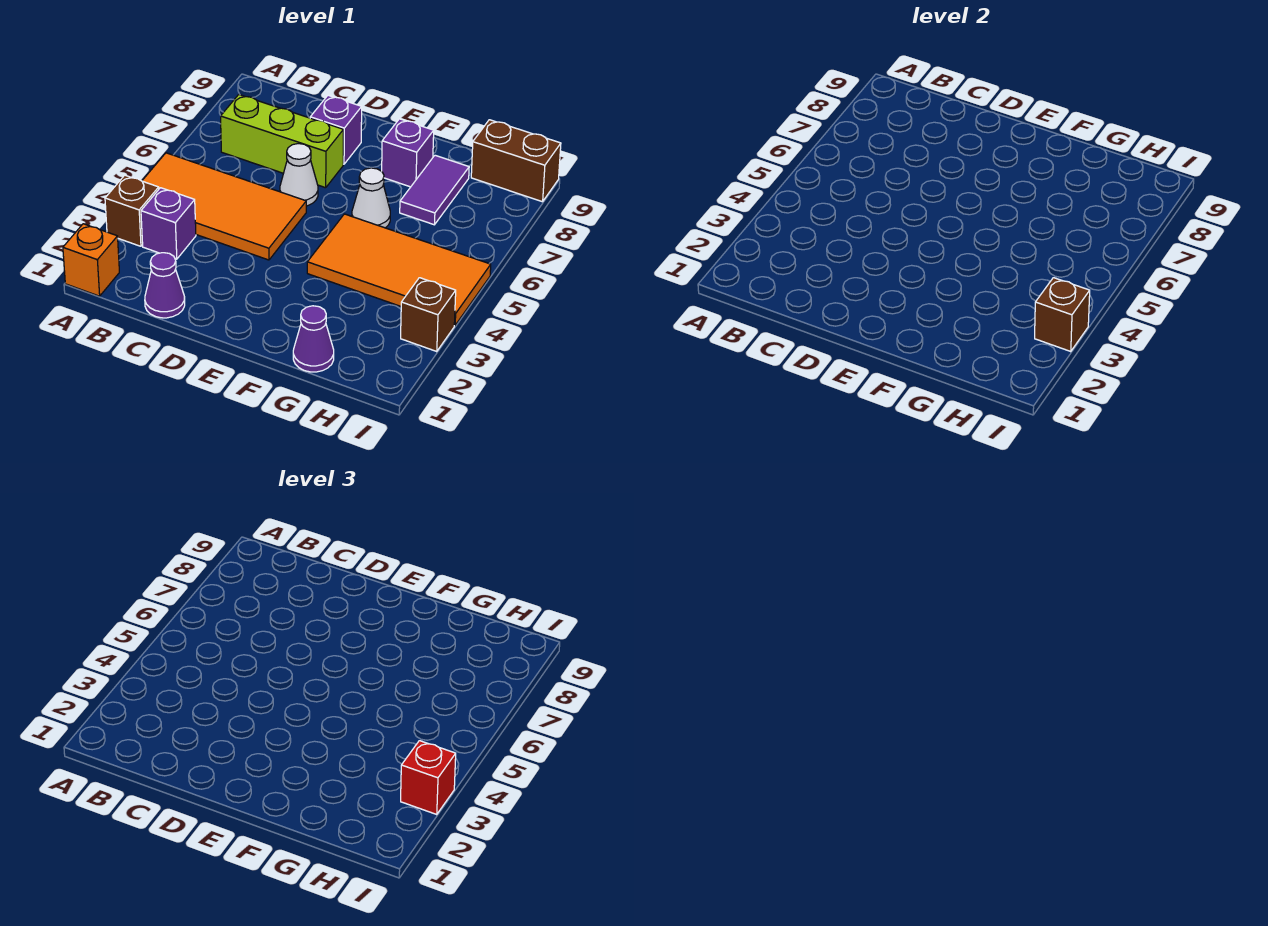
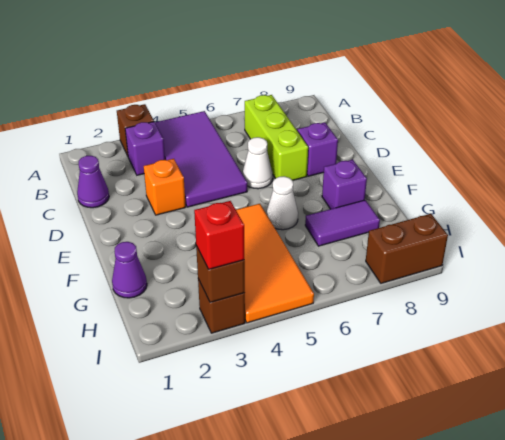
orange brick A1 level 1 -> orange brick D3 level 1
orange tile A4:D5 level 1 -> purple tile A4:D5 level 1
brown brick H9:I9 level 1 -> brown brick I8:I9 level 1

